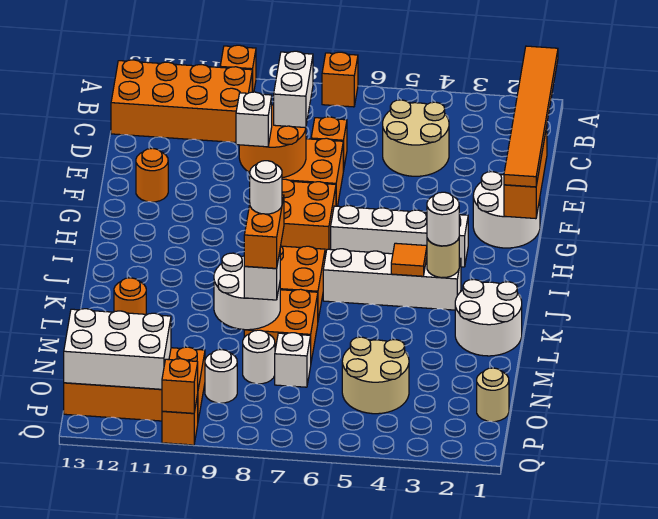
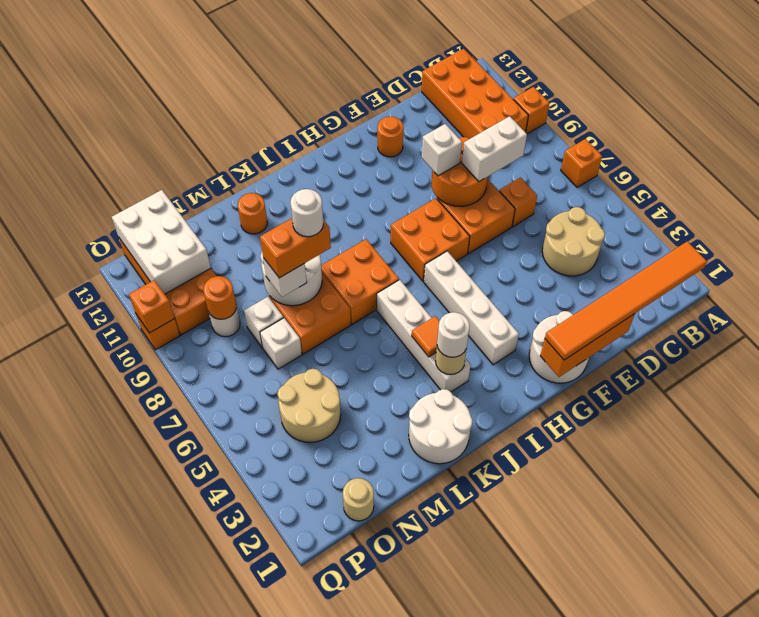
white round brick N8 level 1 -> white brick N8 level 1
none -> orange round brick O9 level 2

